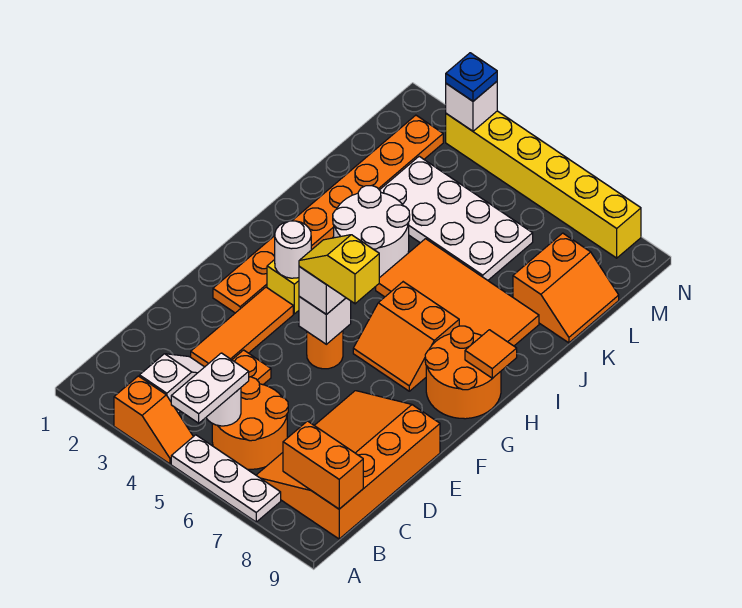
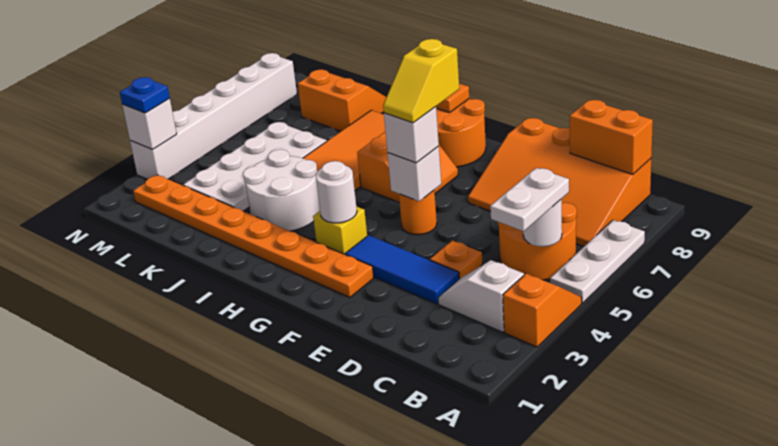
white plate A5:B5 level 3 -> white plate B4:B5 level 3
orange brick B8:B9 level 2 -> orange brick B9:C9 level 2
orange tile D3:F3 level 1 -> blue tile D3:F3 level 1
yellow brick N3:N8 level 1 -> white brick N3:N8 level 1

